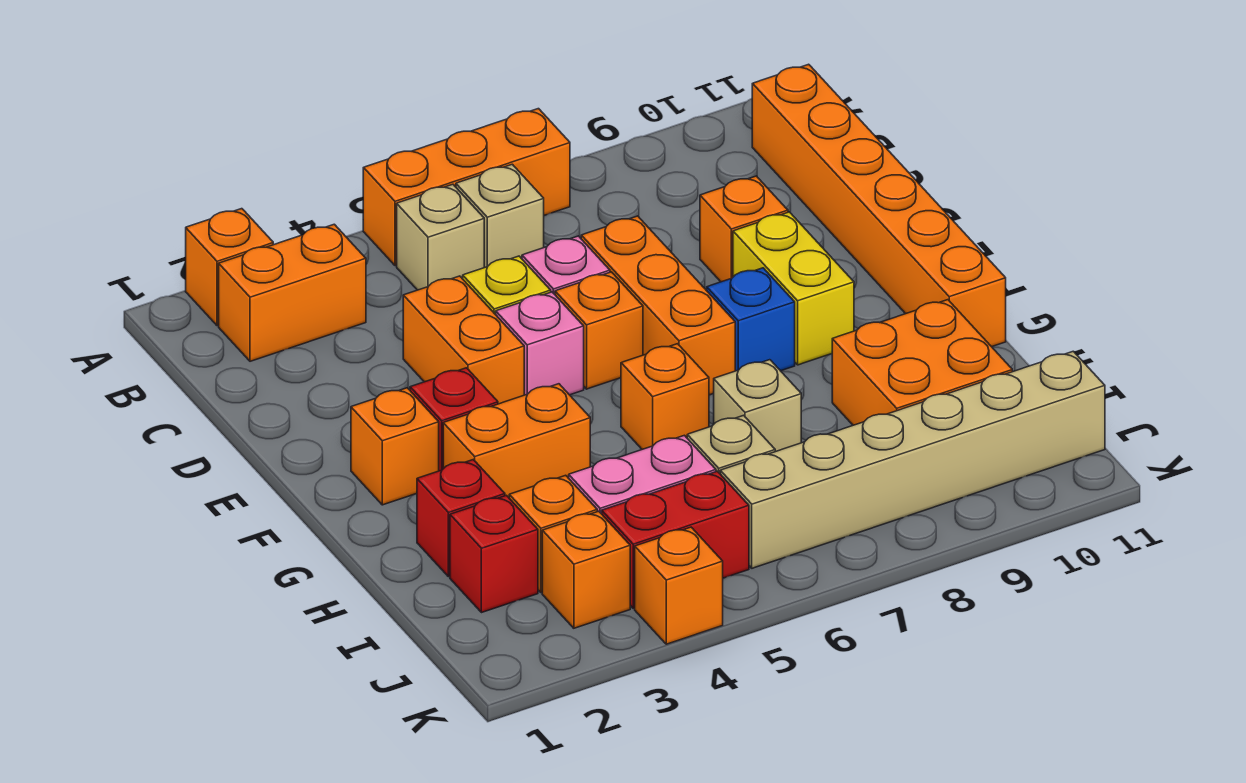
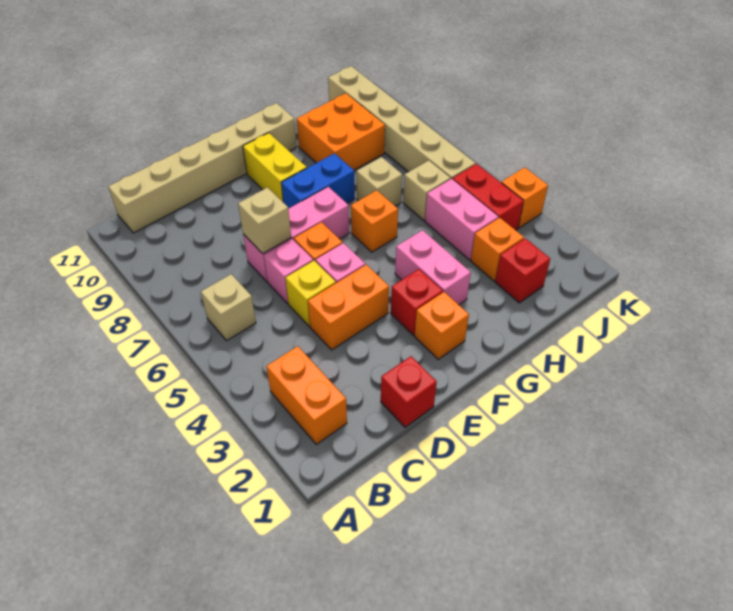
orange brick A2 level 1 -> none
orange brick A5:A7 level 1 -> none
tan brick B5 level 1 -> tan brick D7 level 2
orange brick B11:G11 level 1 -> tan brick B11:G11 level 1
orange brick D7:F7 level 1 -> pink brick D7:F7 level 1
orange brick D9 level 1 -> none
yellow brick E9:F9 level 1 -> yellow brick F9:F10 level 1
blue brick F8 level 1 -> blue brick F8:G8 level 1
orange brick G3:G4 level 1 -> pink brick G3:G4 level 1
red brick H2 level 1 -> red brick D1 level 1
orange brick J3 level 1 -> none

